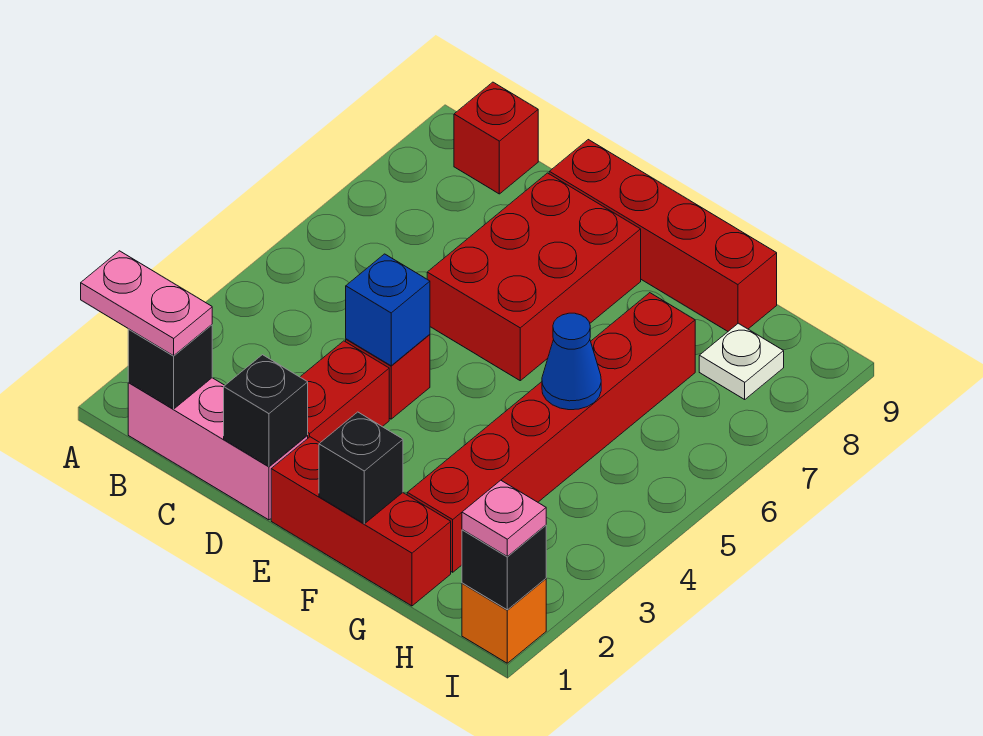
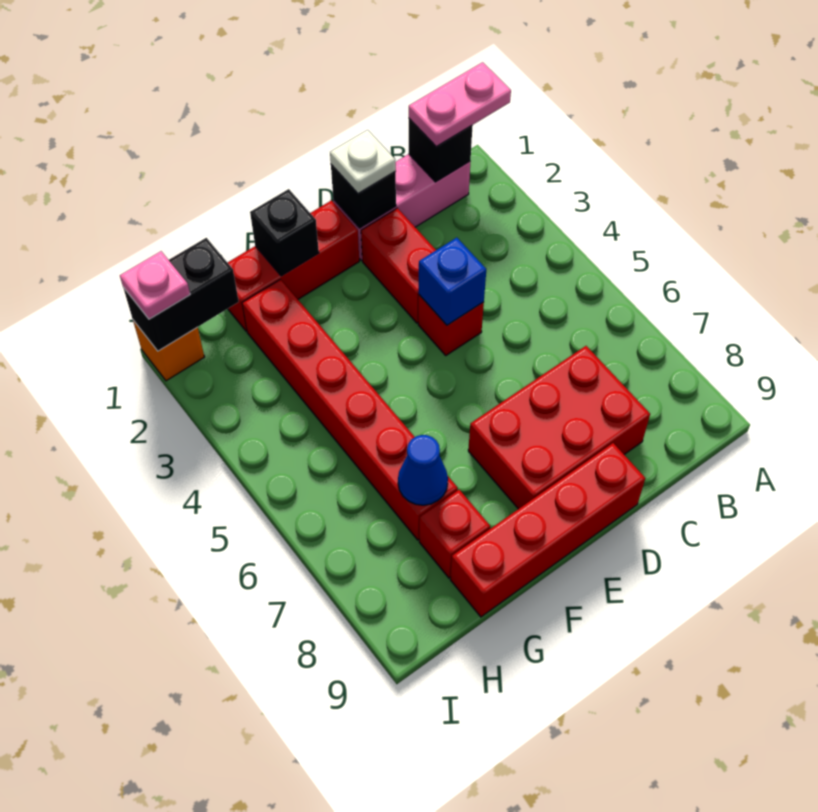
red brick B9 level 1 -> red brick G8 level 1
red brick D6:E8 level 1 -> red brick C7:E8 level 1
blue cone G5 level 2 -> blue cone G7 level 2
white plate H8 level 1 -> white plate D1 level 3
black brick I1 level 2 -> black brick H1:I1 level 2

